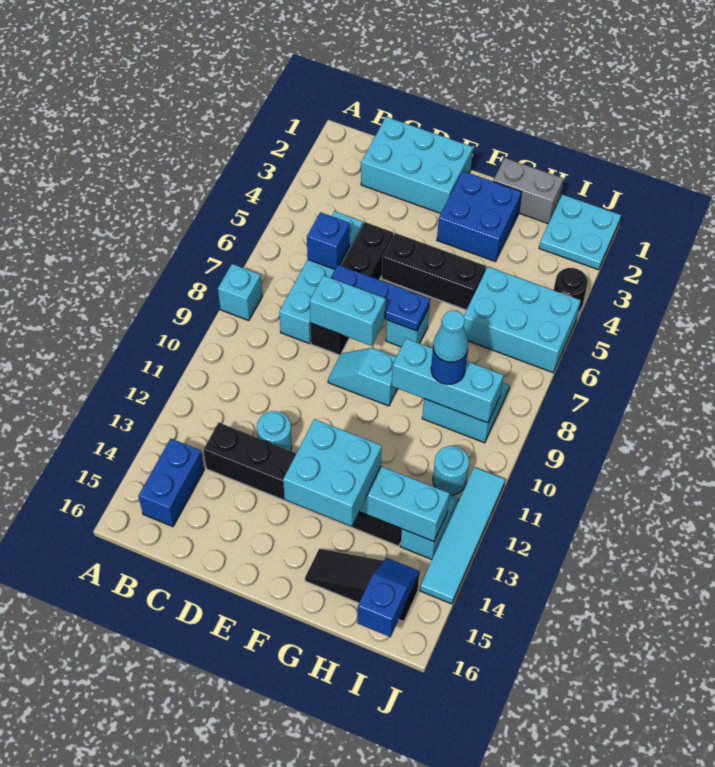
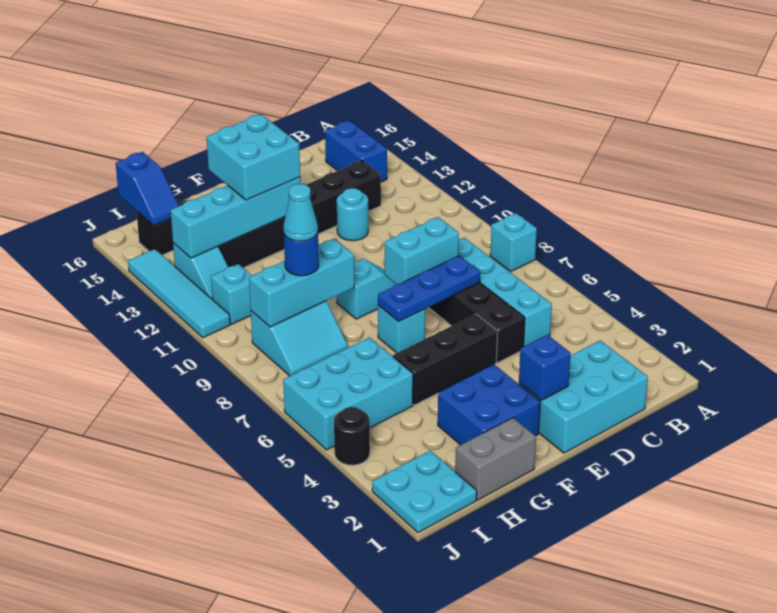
blue brick C6 level 2 -> blue brick E2 level 2
cyan round brick I11 level 1 -> cyan brick I11 level 1

